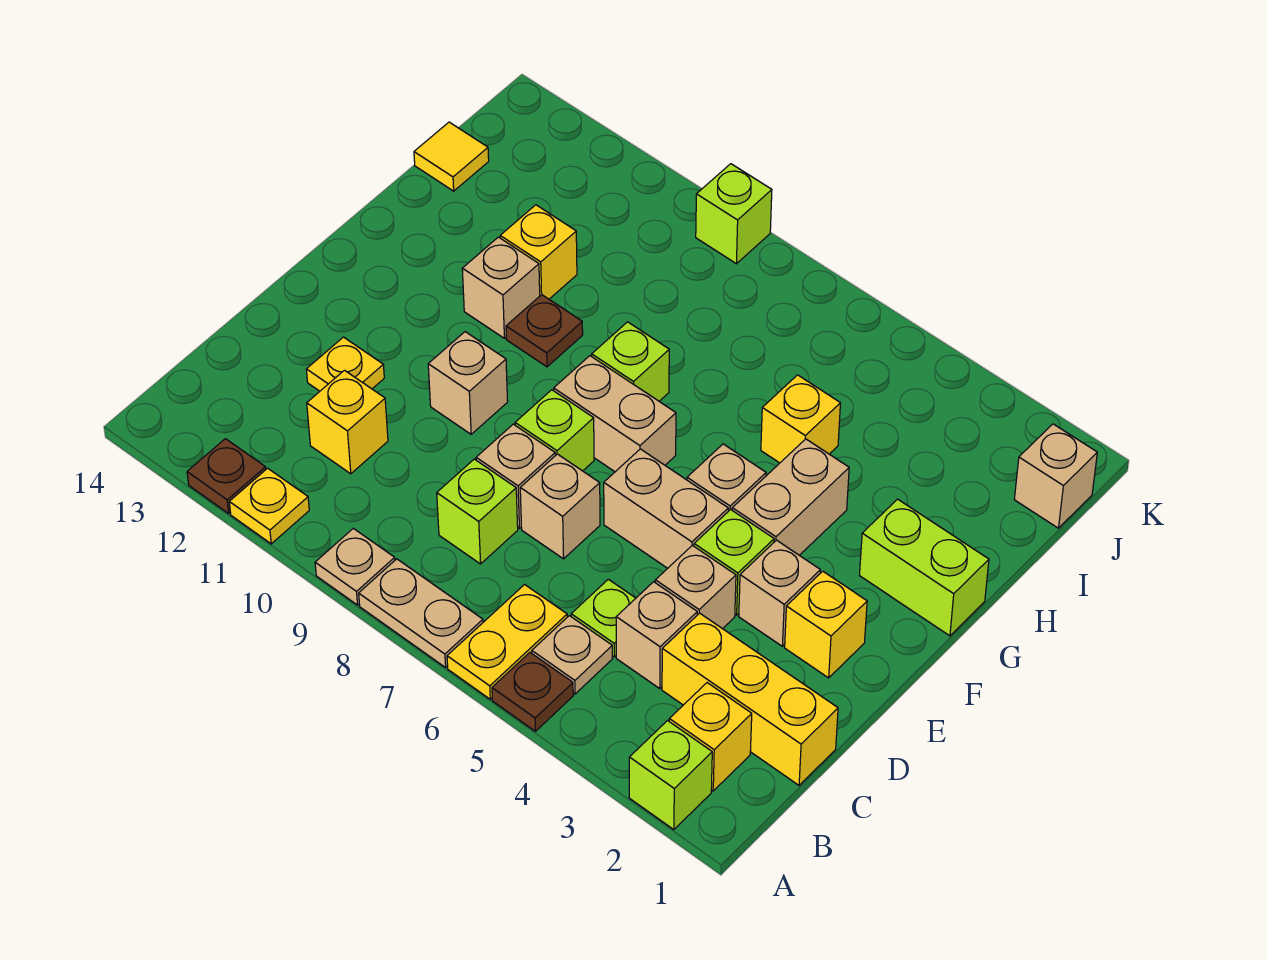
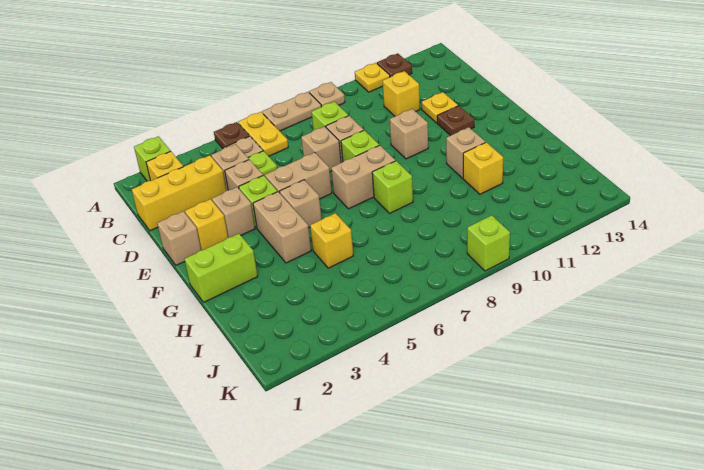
brown plate G10 level 1 -> brown plate E12 level 1
yellow tile I14 level 1 -> none
tan brick J1 level 1 -> tan brick E1 level 1

